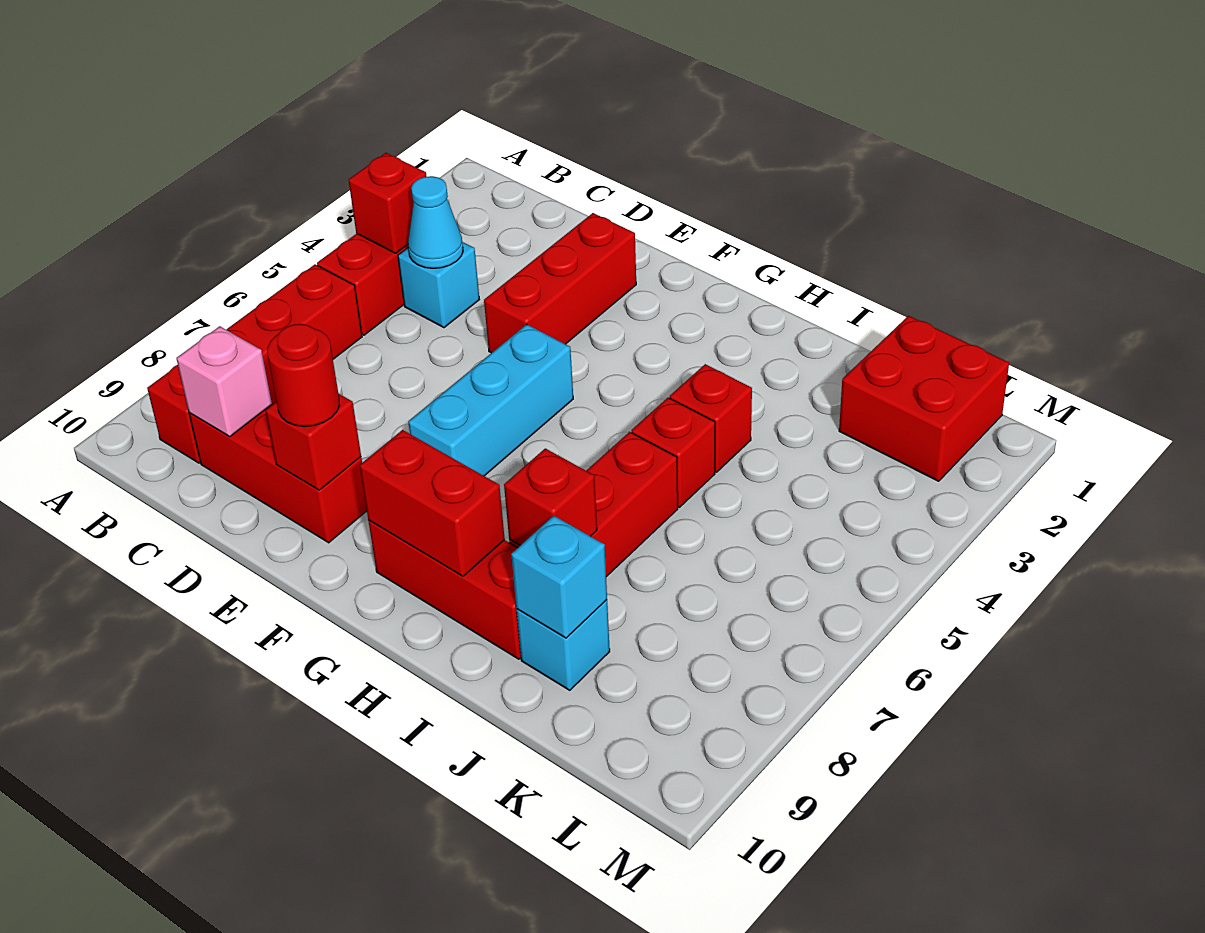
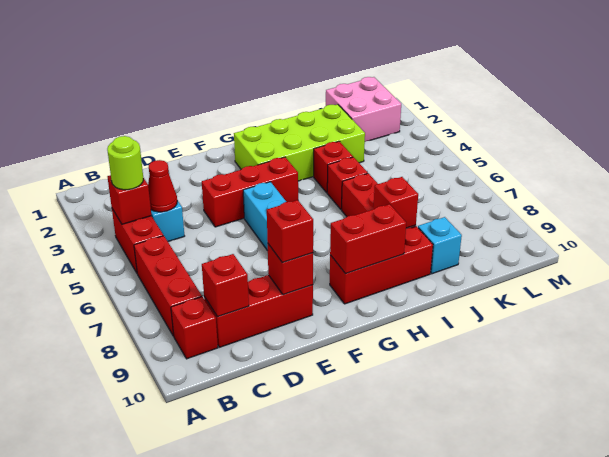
none -> lime round brick B4 level 3
cyan cone C4 level 2 -> red cone C4 level 2
pink brick C9 level 2 -> red brick C9 level 2
red brick E2:E4 level 1 -> red brick E4:G4 level 1
red round brick E9 level 3 -> red brick E9 level 3
none -> lime brick G2:J3 level 1
cyan brick J9 level 2 -> none
red brick K1:L2 level 1 -> pink brick K1:L2 level 1

